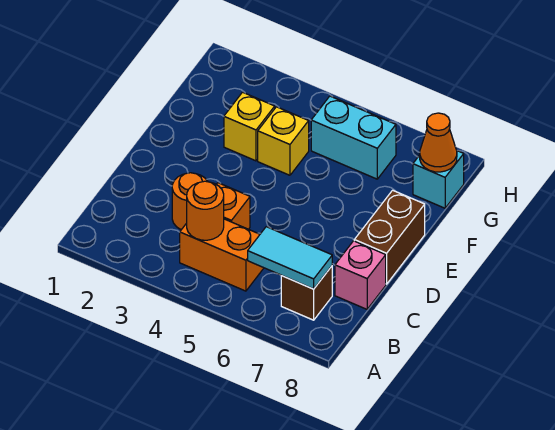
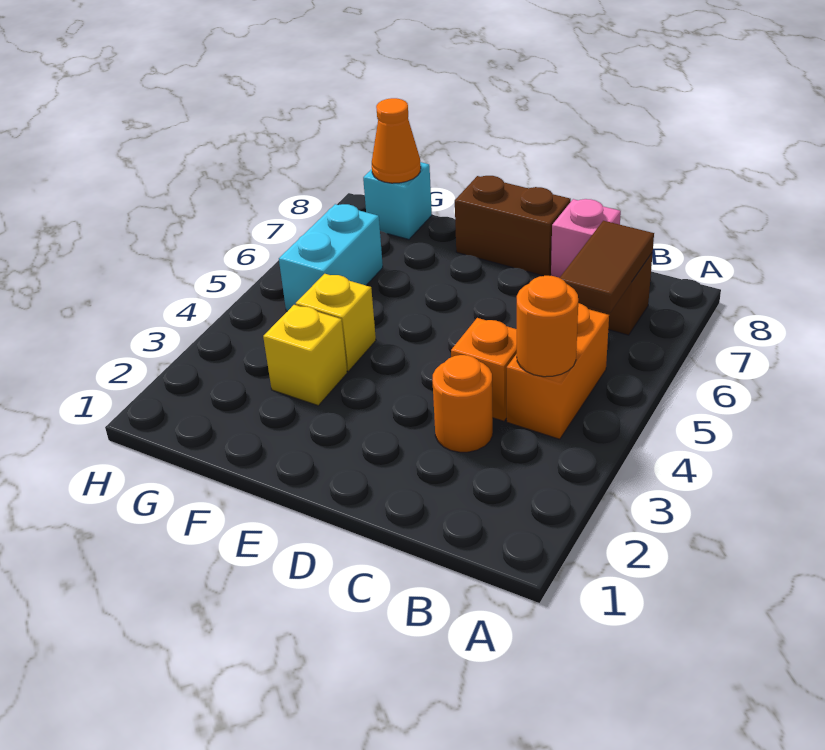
cyan tile B6:B7 level 2 -> brown tile B6:B7 level 2

